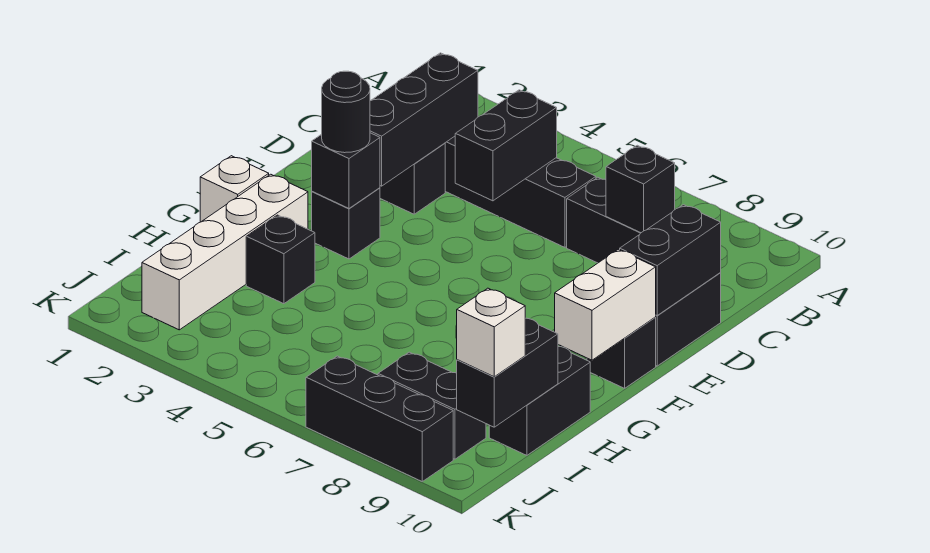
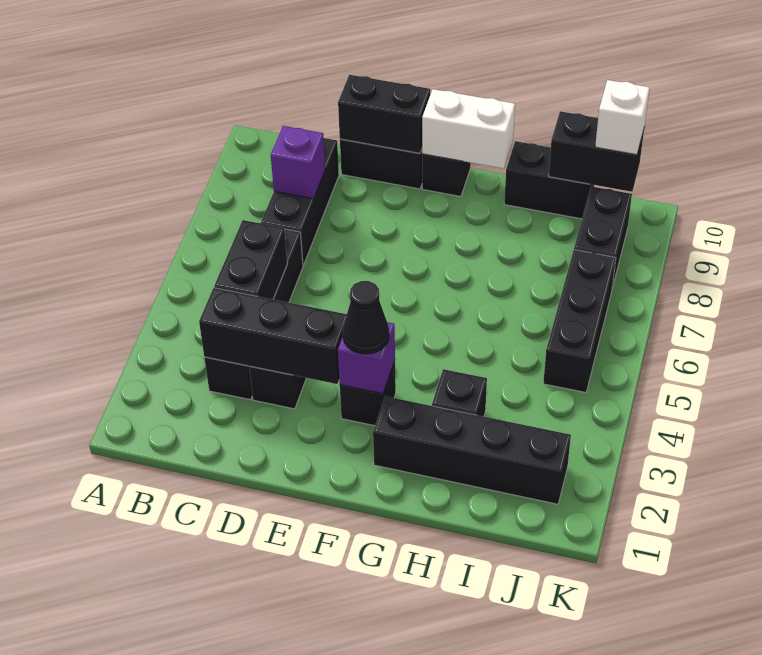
black brick C5:D5 level 2 -> black brick C4:C5 level 2
black brick C8 level 2 -> purple brick C8 level 2
black brick F3 level 2 -> purple brick F3 level 2
black round brick F3 level 3 -> black cone F3 level 3
white brick G1 level 1 -> none
white brick G2:J2 level 1 -> black brick G2:J2 level 1
black brick K7:K9 level 1 -> black brick J5:J7 level 1

